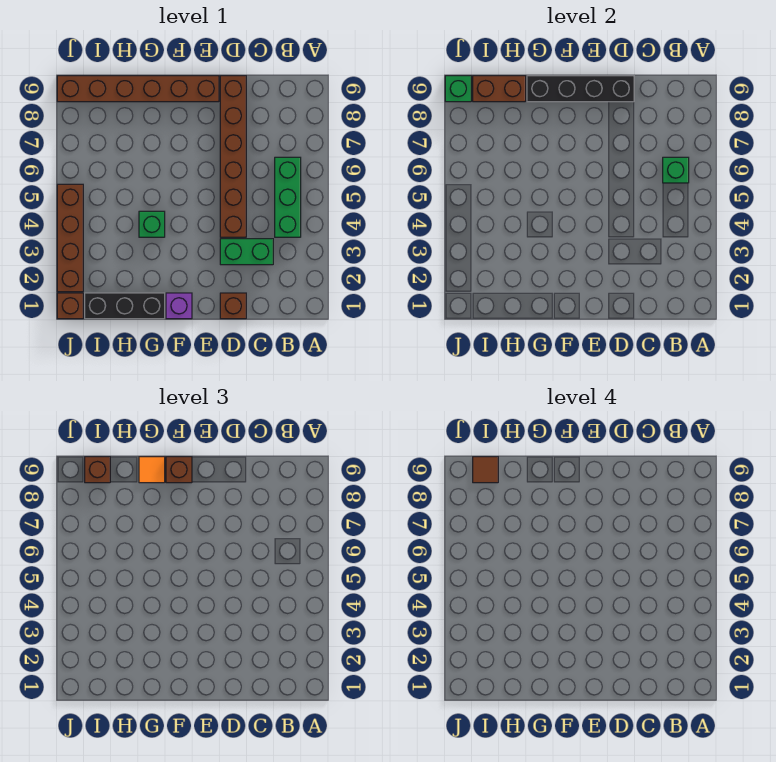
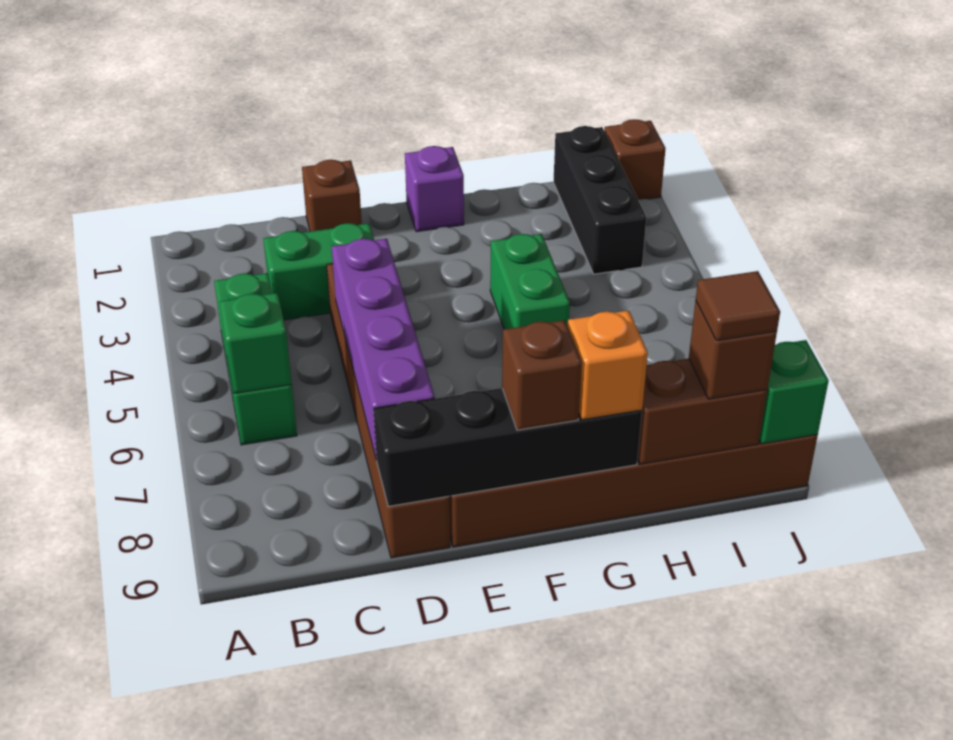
none -> purple brick D5:D8 level 2
black brick G1:I1 level 1 -> black brick I1:I3 level 1
green brick G4 level 1 -> green brick G4:G5 level 1
orange tile G9 level 3 -> orange brick G9 level 3
brown brick J2:J5 level 1 -> none

